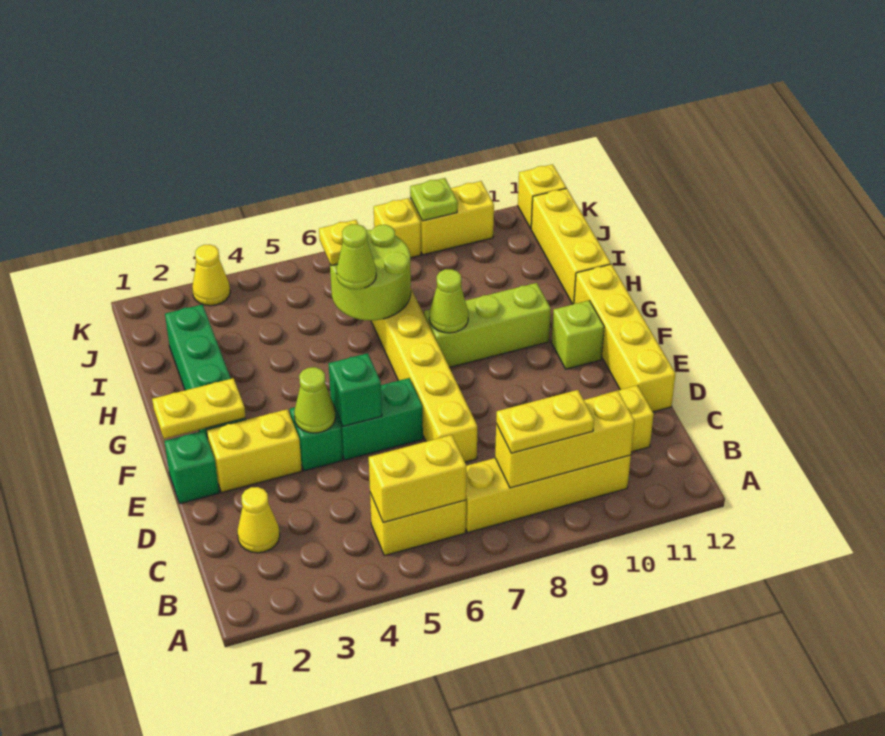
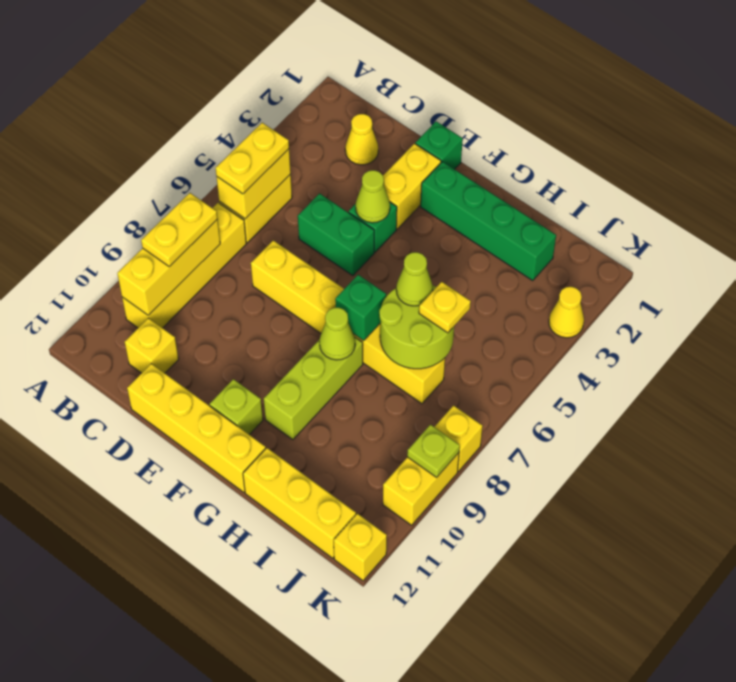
green brick E5:E6 level 1 -> green brick D5:E5 level 1
green brick E5 level 2 -> green brick G7 level 2
yellow plate F1:F2 level 2 -> yellow plate B5:B6 level 3

